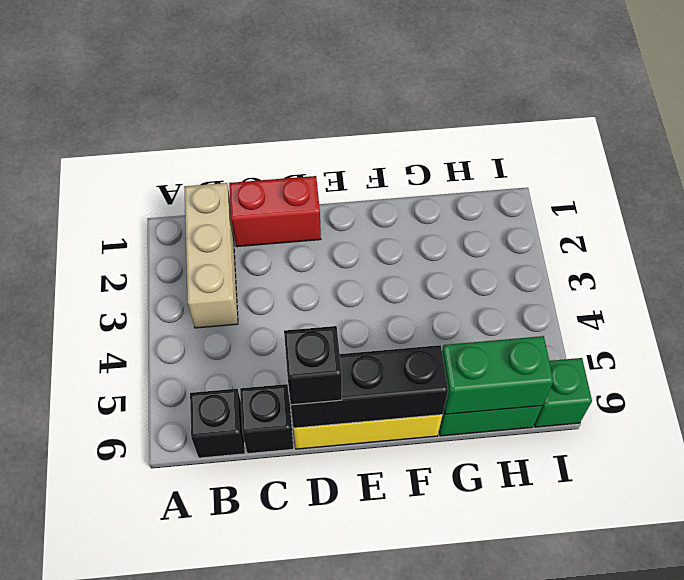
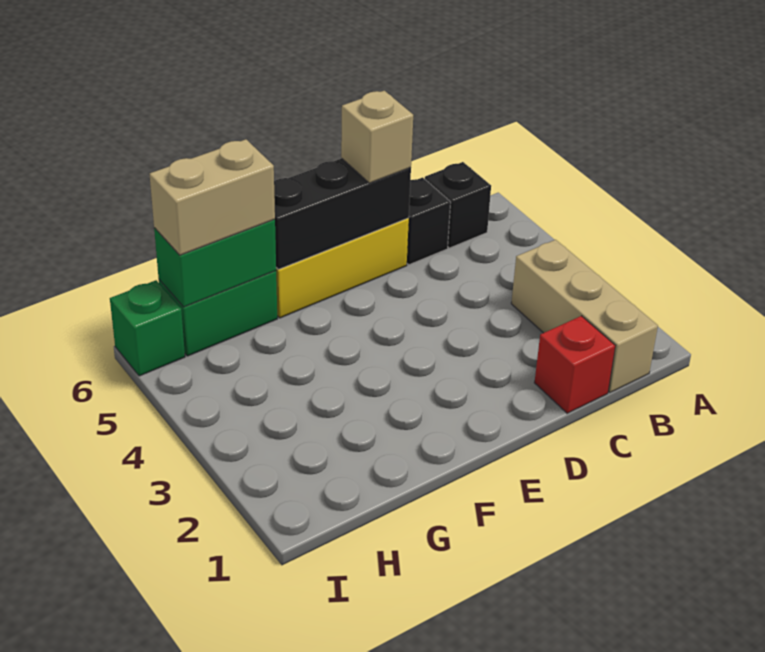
red brick C1:D1 level 1 -> red brick C1 level 1
black brick D6 level 3 -> tan brick D6 level 3
none -> tan brick G6:H6 level 3

